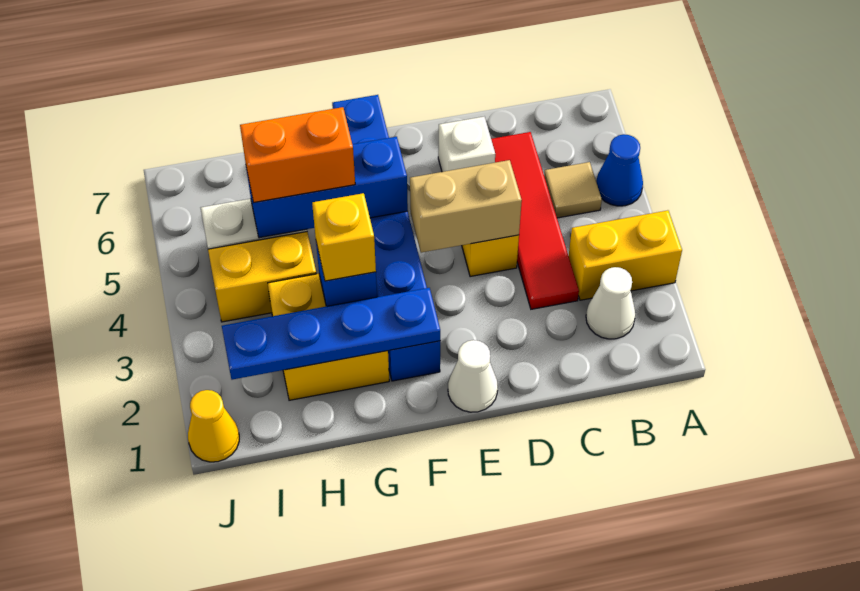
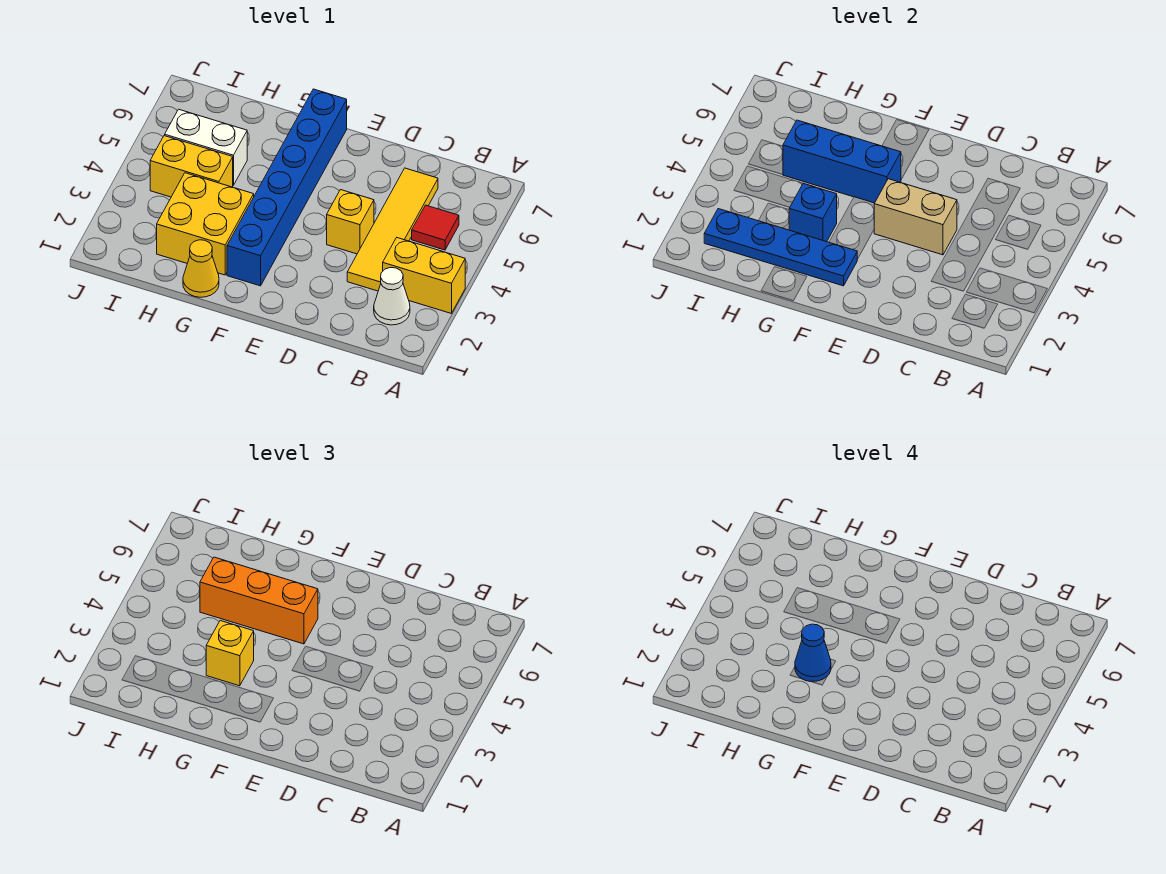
blue cone A5 level 1 -> blue cone G3 level 4
tan tile B5 level 1 -> red tile B5 level 1
red tile C3:C6 level 1 -> yellow tile C3:C6 level 1
white brick D6 level 1 -> none
white cone E1 level 1 -> none
orange brick G5:H5 level 3 -> orange brick F5:H5 level 3
yellow cone J1 level 1 -> yellow cone G1 level 1

